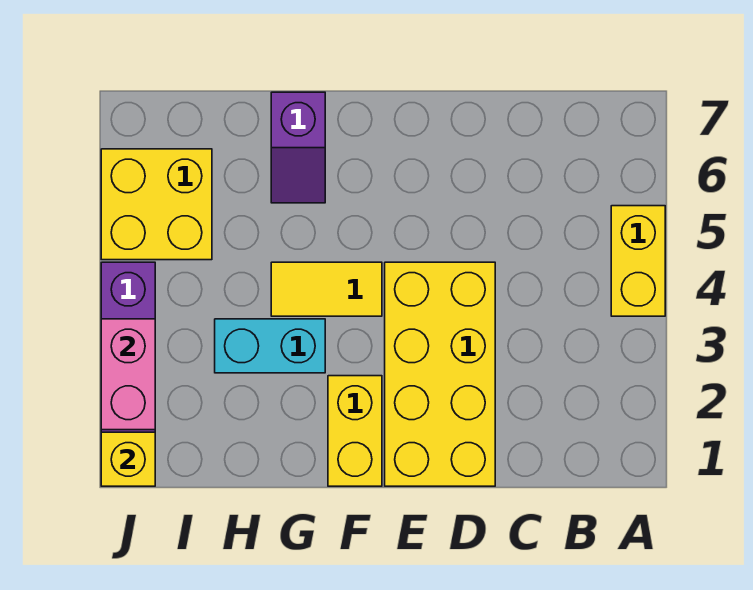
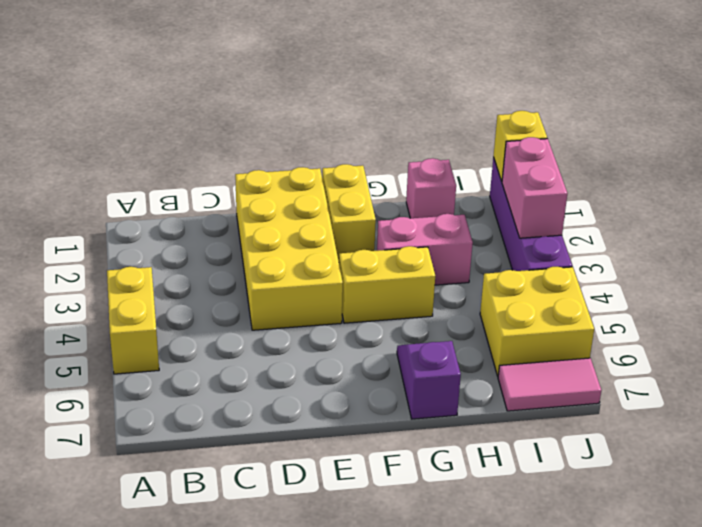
yellow tile F4:G4 level 1 -> yellow brick F4:G4 level 1
cyan brick G3:H3 level 1 -> pink brick G3:H3 level 1
none -> pink brick H1 level 1
none -> pink tile I7:J7 level 1

